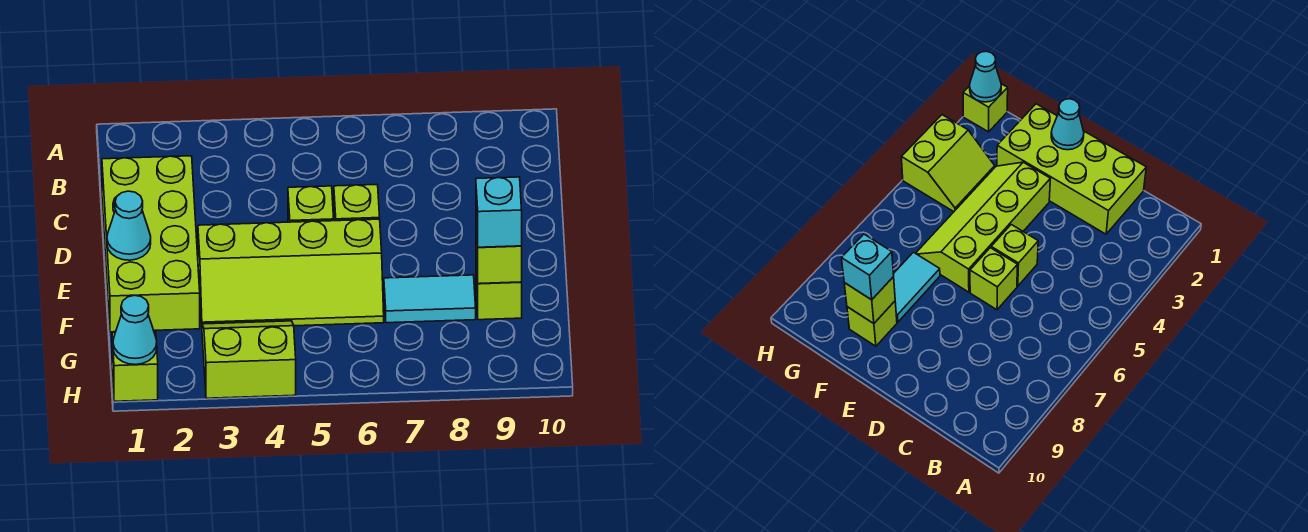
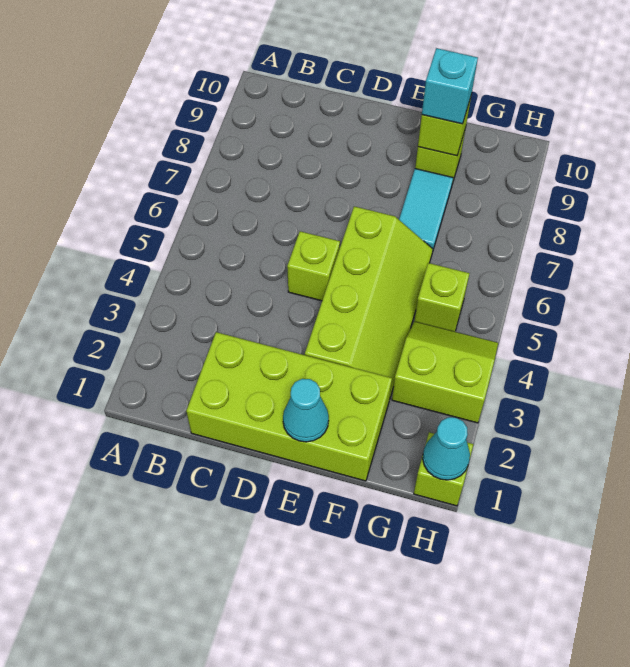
lime brick D6 level 1 -> lime brick G5 level 1
lime slope G3:H4 level 1 top H -> lime slope G3:H4 level 1 top 3

